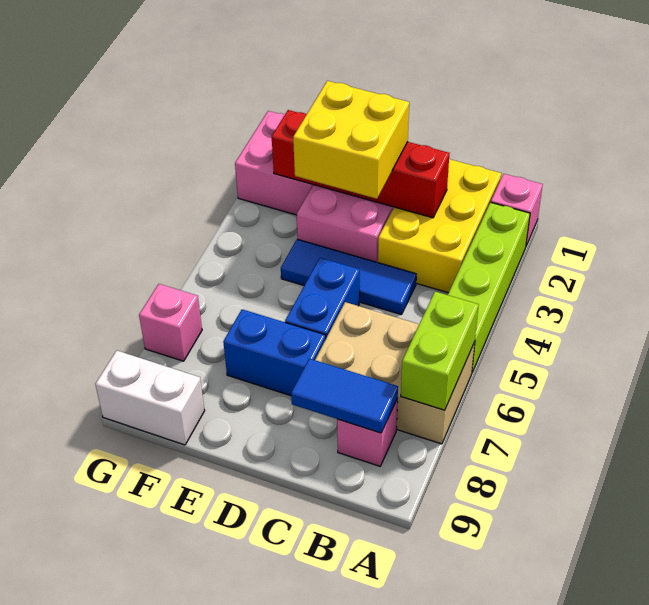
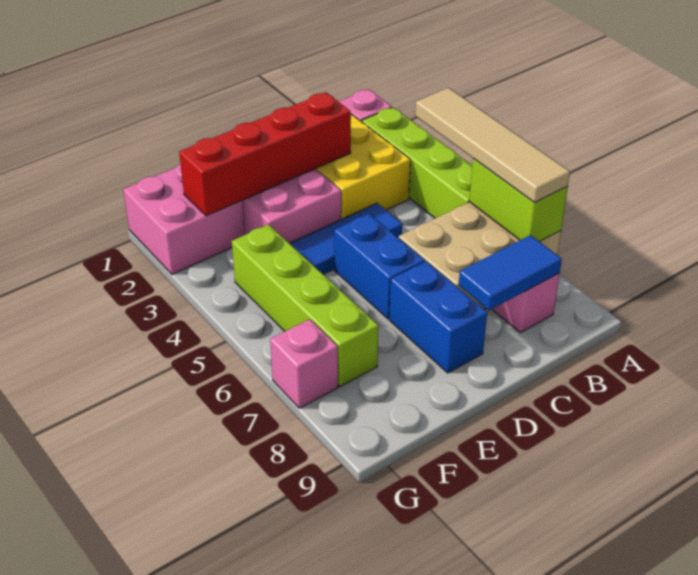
none -> tan tile A4:A7 level 3
yellow brick D2:E3 level 3 -> none
blue brick D7:E7 level 1 -> blue brick D7:D8 level 1
none -> lime brick F4:F7 level 1
white brick F9:G9 level 1 -> none

